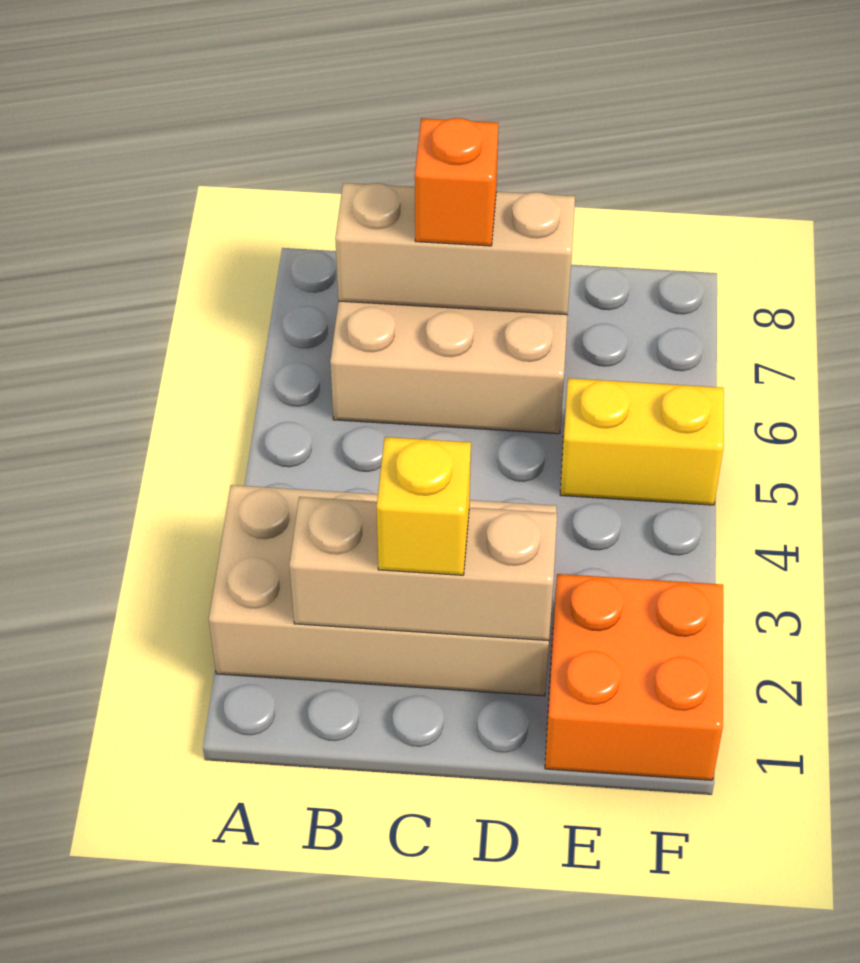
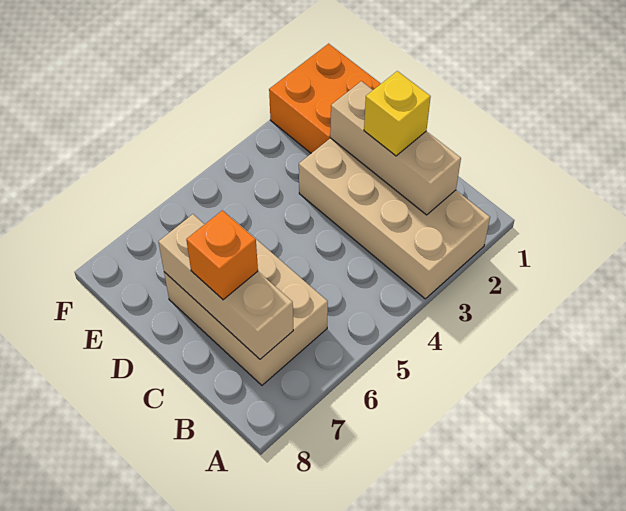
yellow brick E5:F5 level 1 -> none

